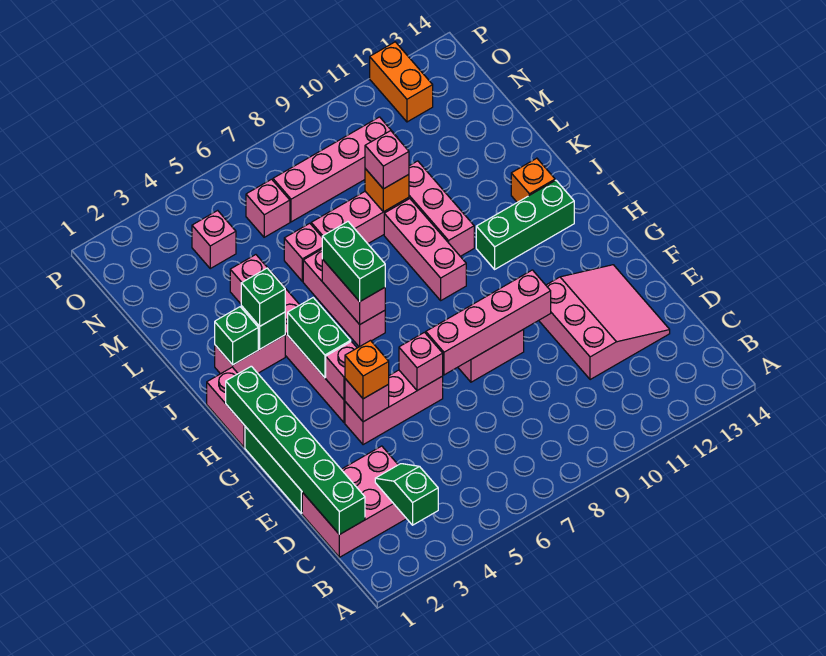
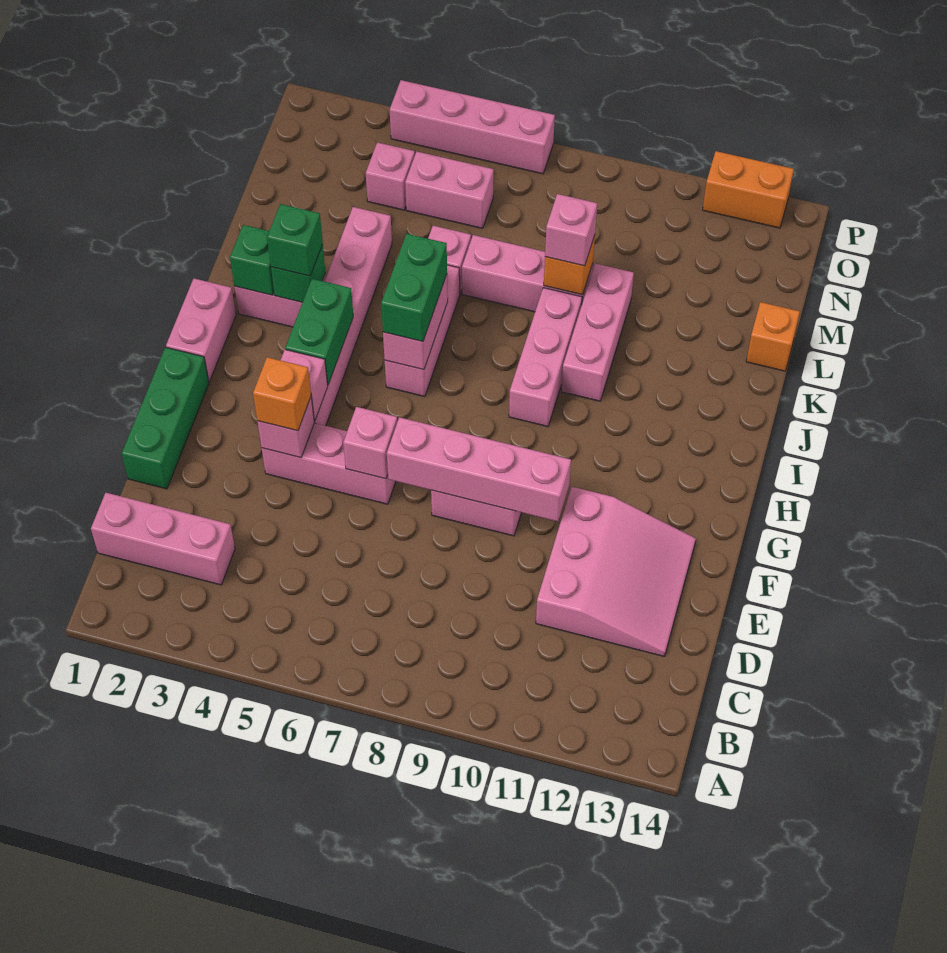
green slope B3:C3 level 2 top B -> none
pink brick C1:D3 level 1 -> pink brick C1:C3 level 1
green brick C1:H1 level 2 -> none
green brick I11:I13 level 1 -> none
orange brick J13 level 1 -> orange brick L14 level 1
pink brick N6 level 1 -> pink brick N5:N6 level 1
pink brick N7:N10 level 1 -> pink brick P4:P7 level 1
orange brick O12:P12 level 1 -> orange brick P12:P13 level 1

